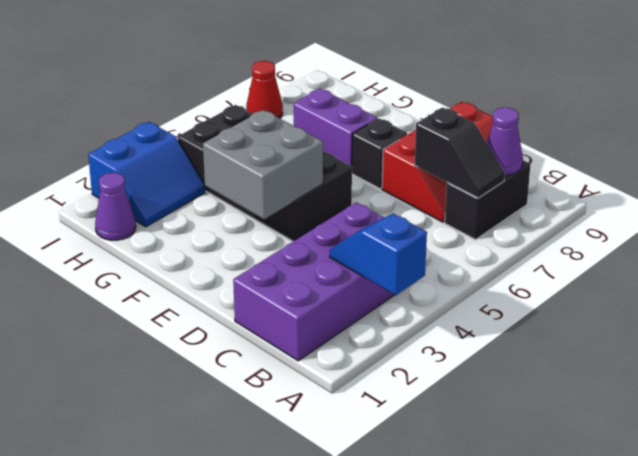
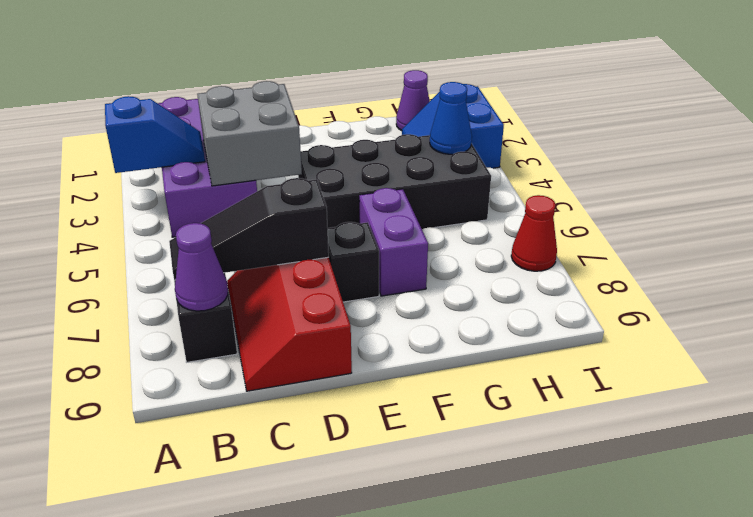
black slope B7:C7 level 2 top C -> black slope B7:D7 level 2 top D
grey brick E3:F4 level 2 -> grey brick C3:D4 level 2
purple brick F7:G7 level 1 -> purple brick F6:F7 level 1
none -> blue cone H4 level 2

